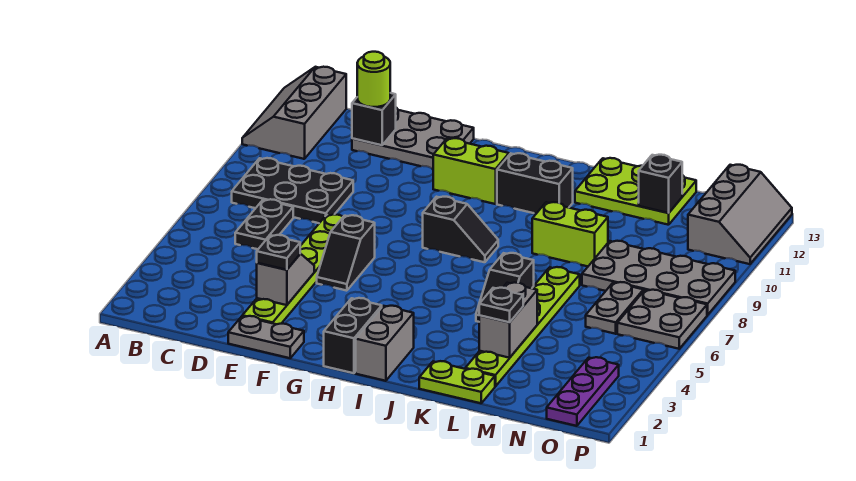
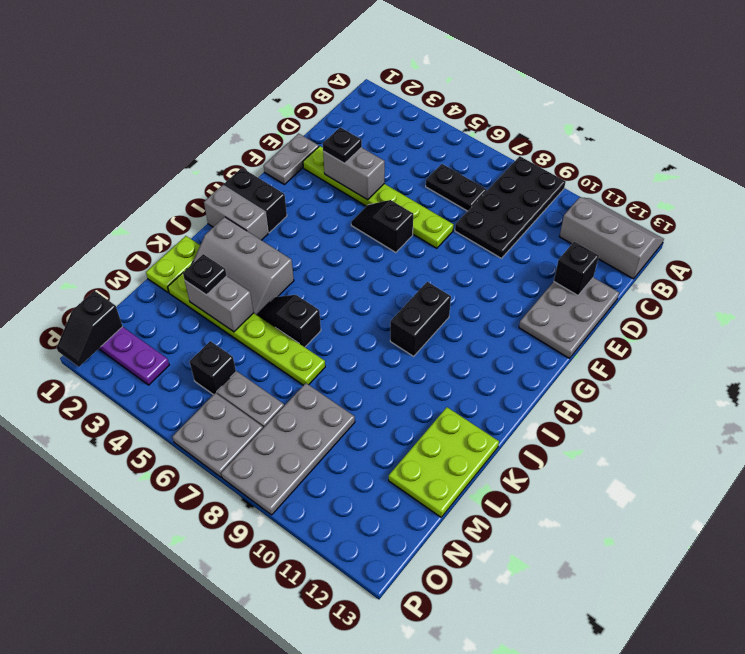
black plate B8:D9 level 1 -> black plate A8:D9 level 1
lime round brick D12 level 3 -> none
grey slope E3:E4 level 2 top 3 -> grey brick E3:E4 level 2
lime brick G11:H11 level 1 -> none
black slope H8:I8 level 1 top H -> black slope O1:P1 level 2 top O
black brick I11:J11 level 1 -> black brick H9:I9 level 1
lime brick K9:L9 level 1 -> none
black brick M12 level 2 -> black brick N5 level 1
grey slope O11:P13 level 1 top O -> grey slope J2:K4 level 1 top J

